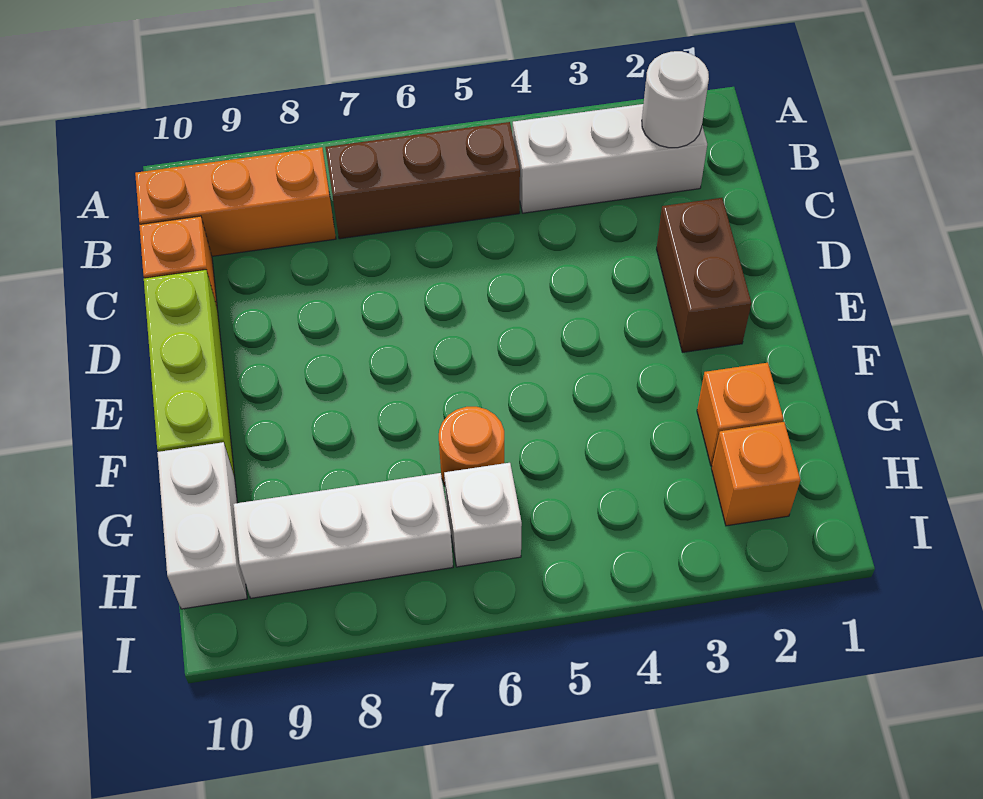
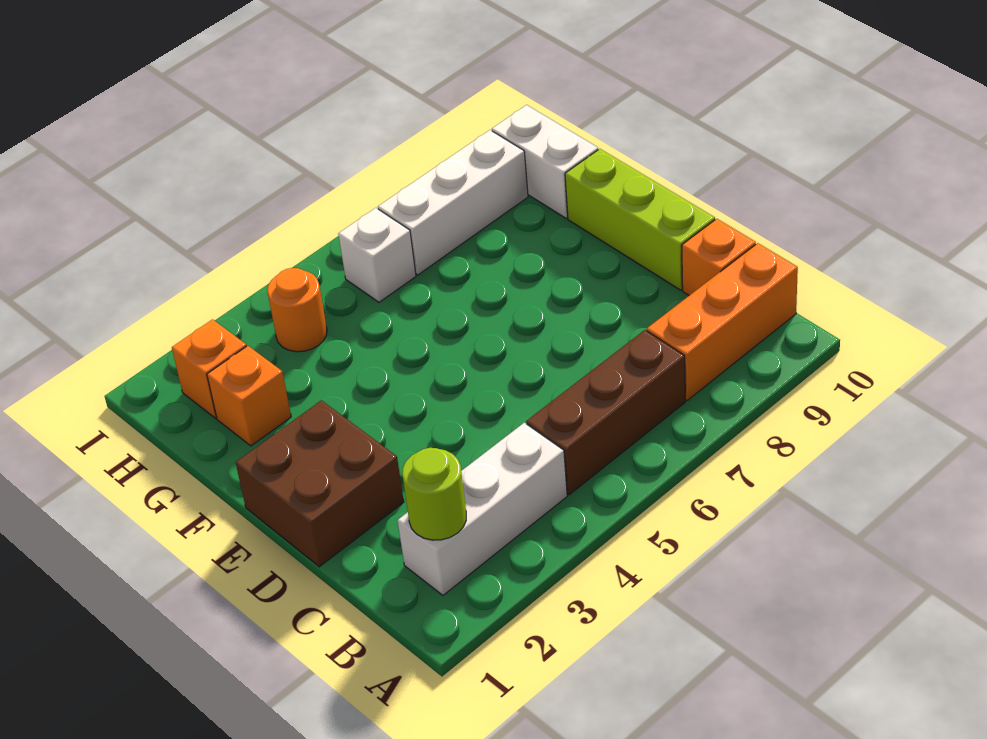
white round brick B2 level 2 -> lime round brick B2 level 2
brown brick D2:E2 level 1 -> brown brick D1:E2 level 1
orange round brick G6 level 1 -> orange round brick H4 level 1

